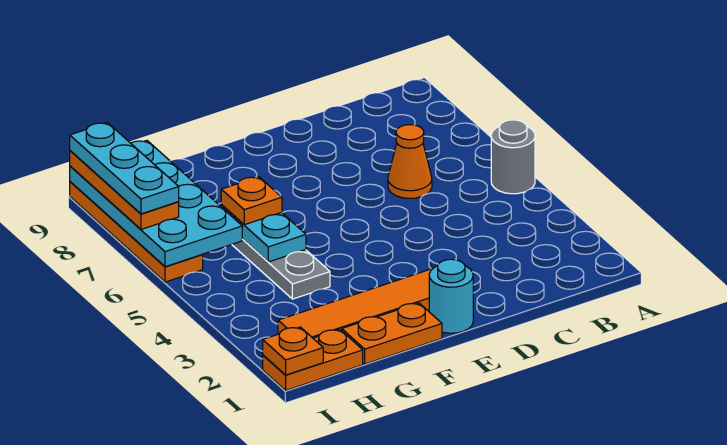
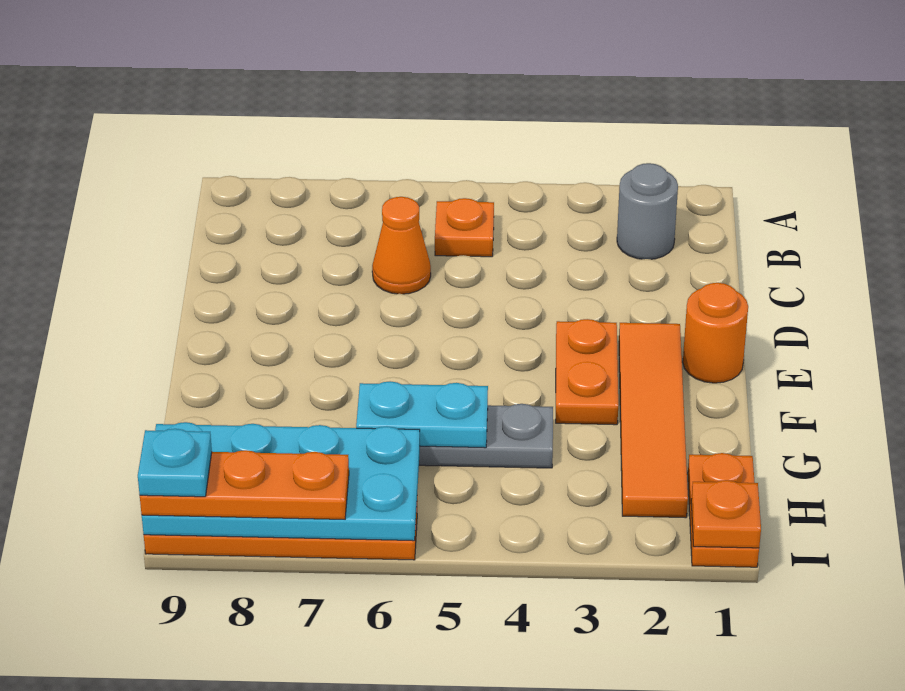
grey round brick A5 level 1 -> grey round brick B2 level 1
cyan round brick E1 level 1 -> orange round brick E1 level 1
orange plate F1:G1 level 1 -> orange plate E3:F3 level 1
orange plate G6 level 3 -> orange plate B5 level 1
cyan plate I7:I9 level 4 -> cyan plate I9 level 4

